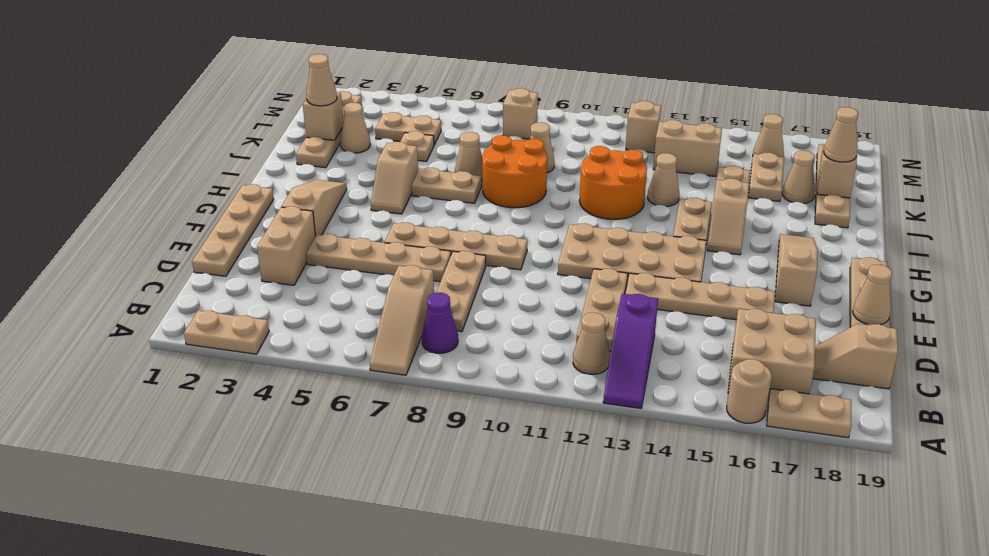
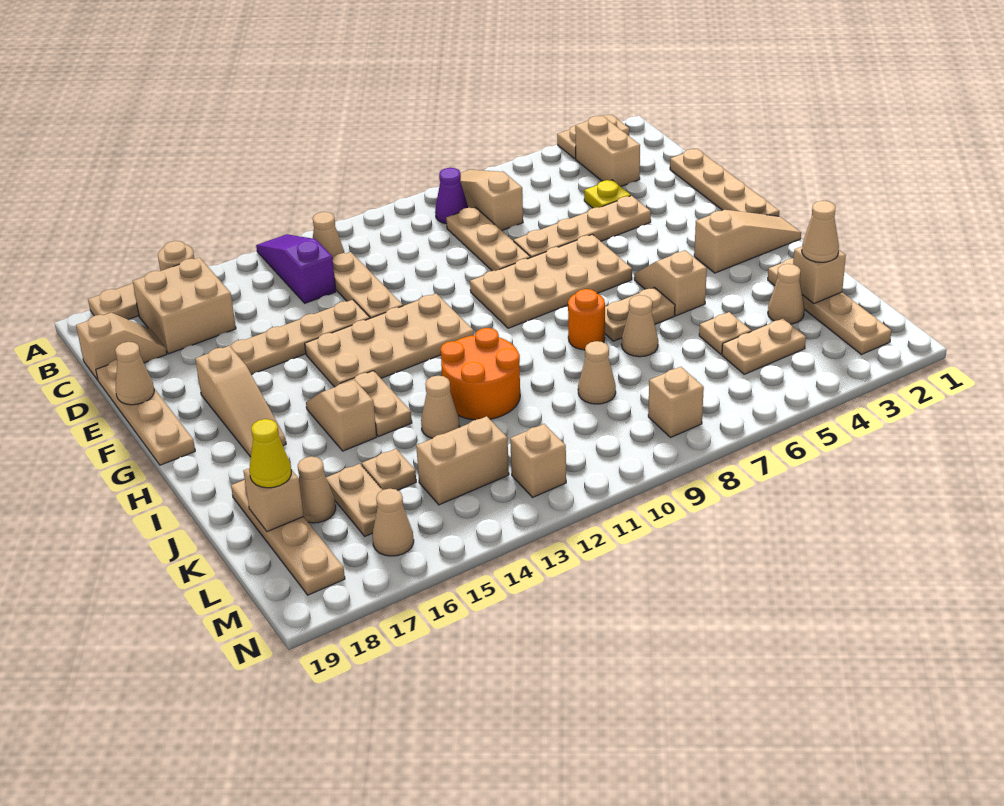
tan brick D3:E3 level 1 -> tan brick B3:C3 level 1
none -> yellow plate D4 level 1
tan slope F3:H3 level 1 top F -> tan slope H1:H3 level 1 top 3
tan plate F6:F9 level 1 -> tan plate F6:G9 level 1
orange round brick I8:J9 level 1 -> orange round brick I8 level 1
tan cone K18 level 3 -> yellow cone K18 level 3

